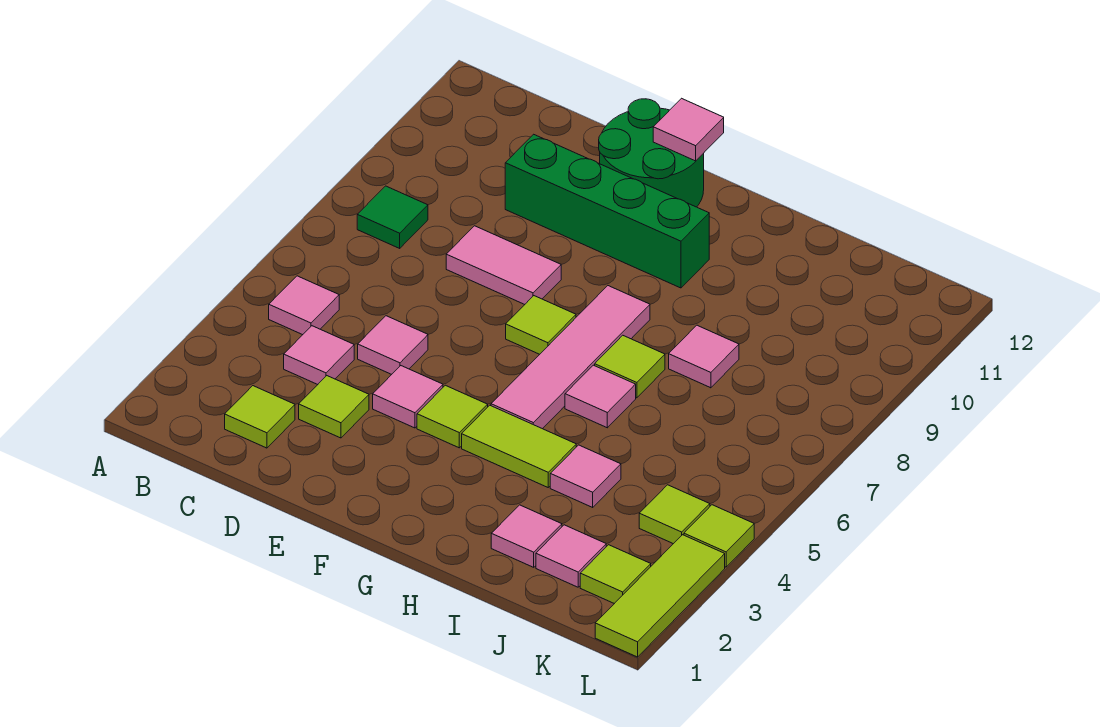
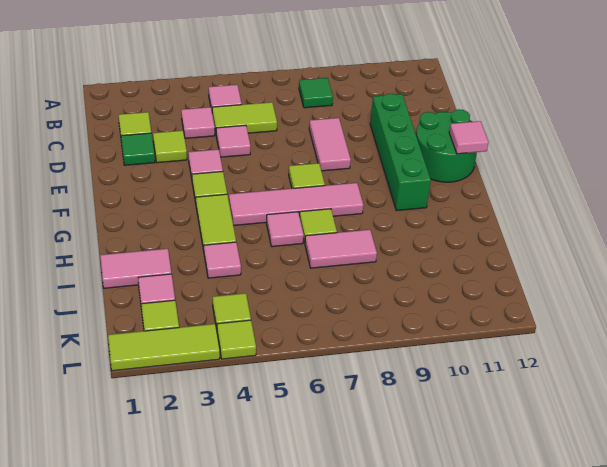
none -> lime tile C5:C6 level 1
none -> green tile D2 level 1
pink tile I2 level 1 -> pink tile I1:I2 level 1
pink tile I8 level 1 -> pink tile I7:I8 level 1

